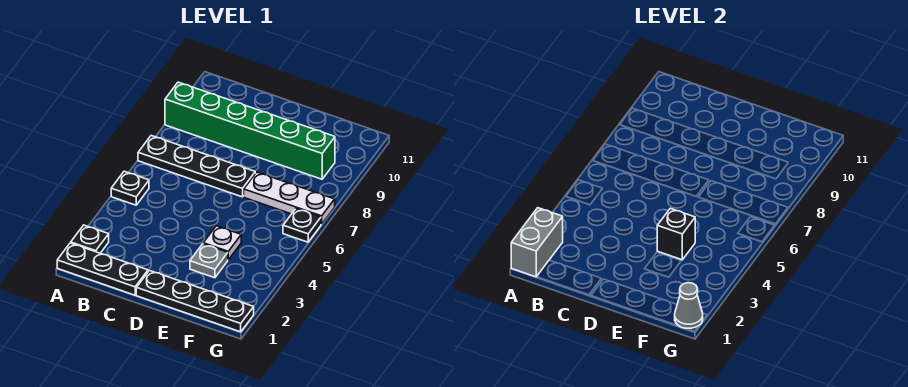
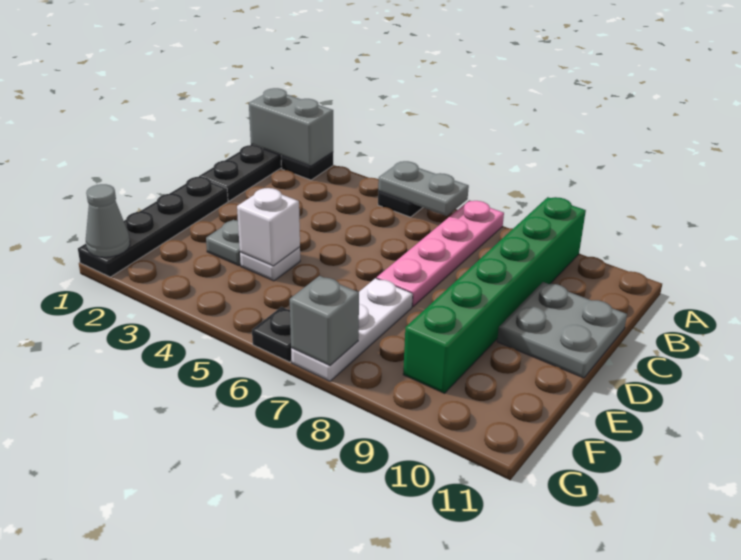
none -> grey plate A5:A6 level 2
black plate A7:D7 level 1 -> pink plate A7:D7 level 1
none -> grey plate C10:D11 level 1
black brick E4 level 2 -> white brick E4 level 2
none -> grey brick G7 level 2

